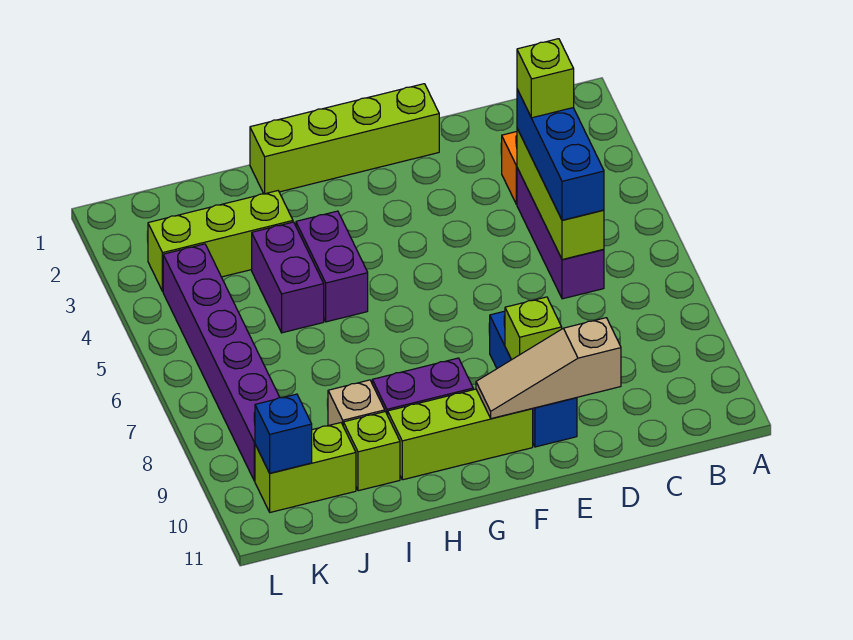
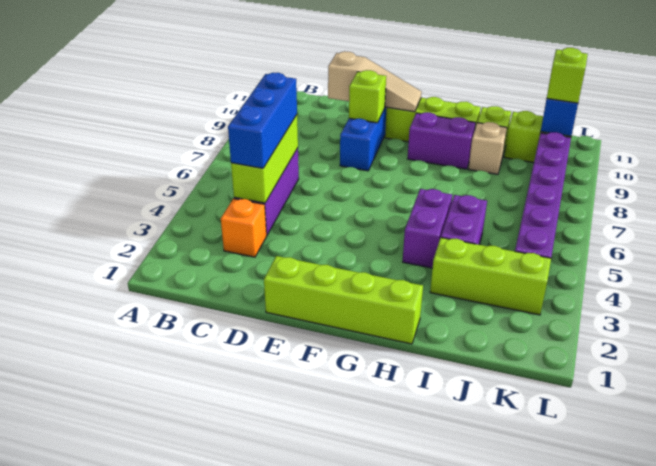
lime brick C4 level 4 -> lime brick K10 level 3

